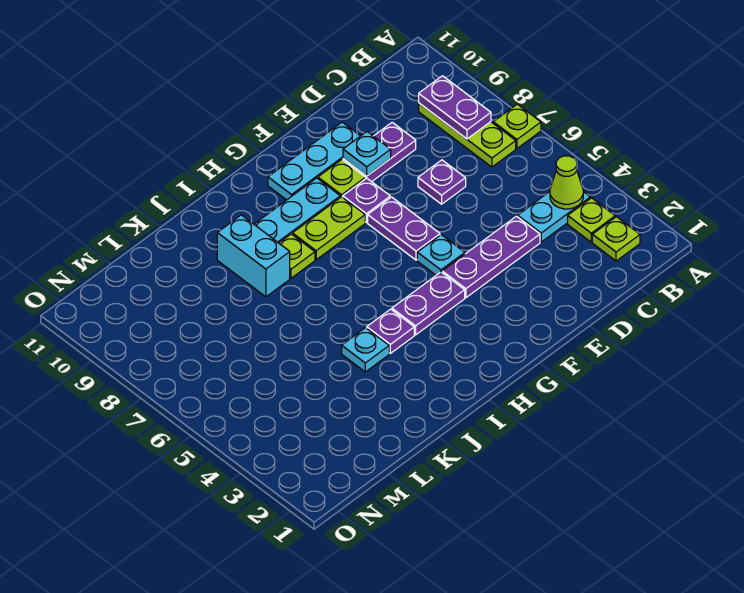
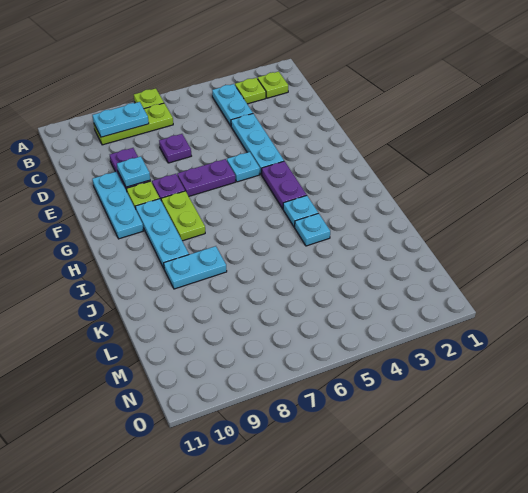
lime cone B4 level 2 -> none
purple plate B8:B9 level 2 -> cyan plate B8:B9 level 2
purple plate D4:F4 level 1 -> cyan plate D4:F4 level 1
purple plate I4 level 1 -> cyan plate I4 level 1
lime plate I8 level 1 -> none
cyan brick J8:J9 level 1 -> cyan plate J8:J9 level 1

